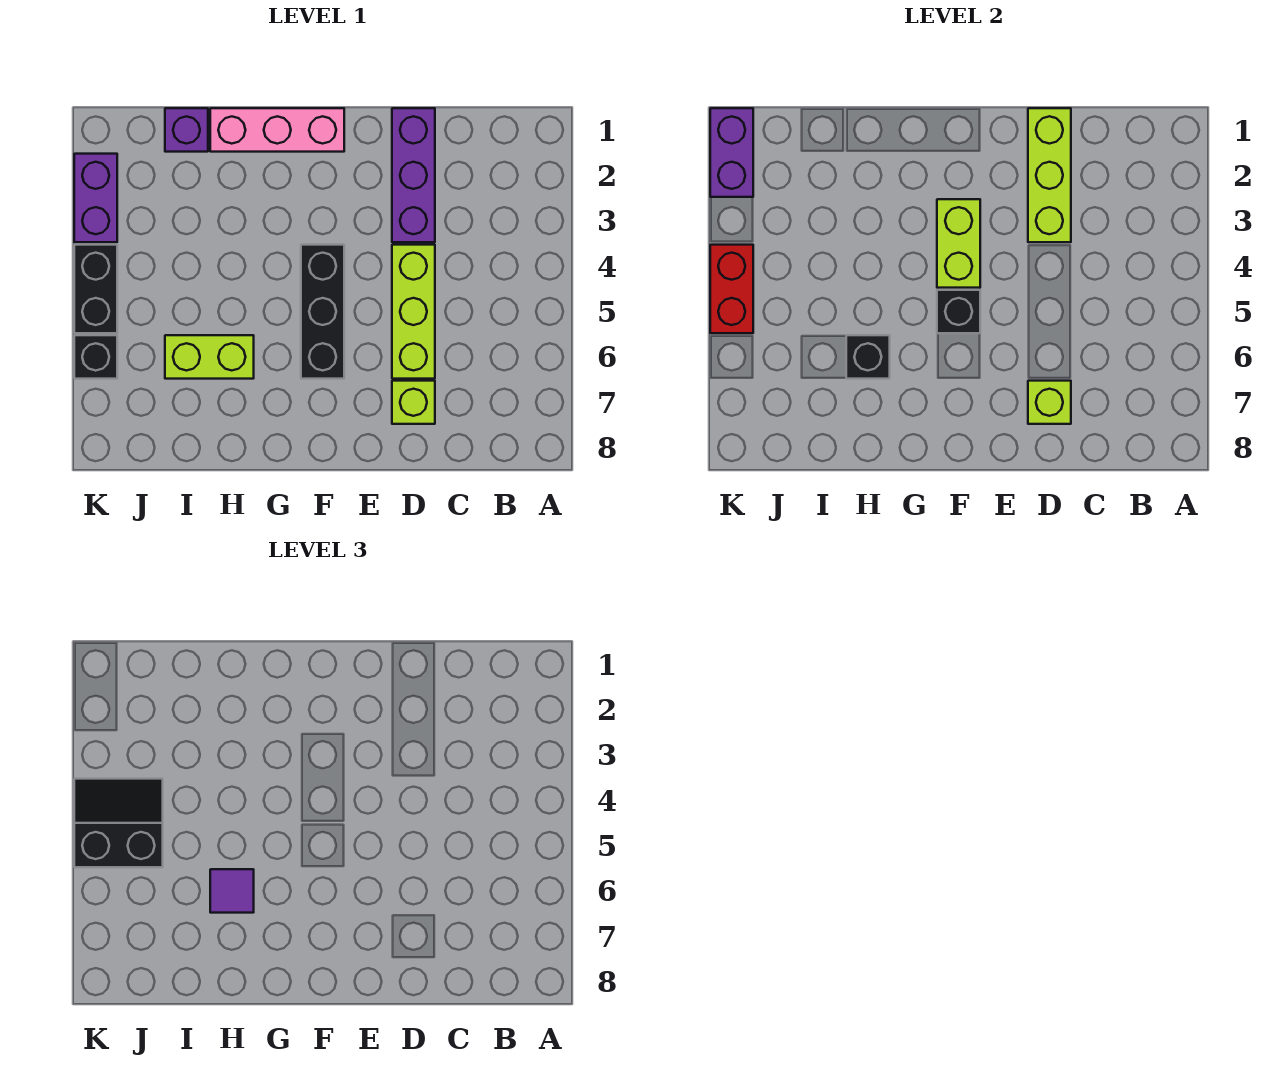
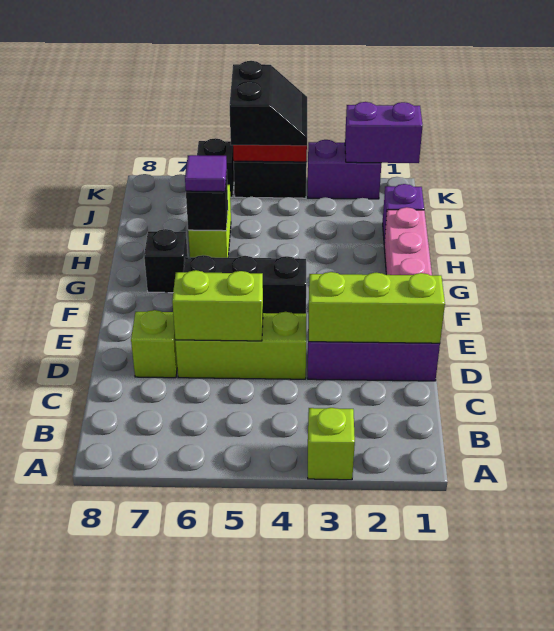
lime brick D7 level 2 -> lime brick A3 level 1
lime brick F3:F4 level 2 -> lime brick D5:D6 level 2
black brick F5 level 2 -> black brick G7 level 1

